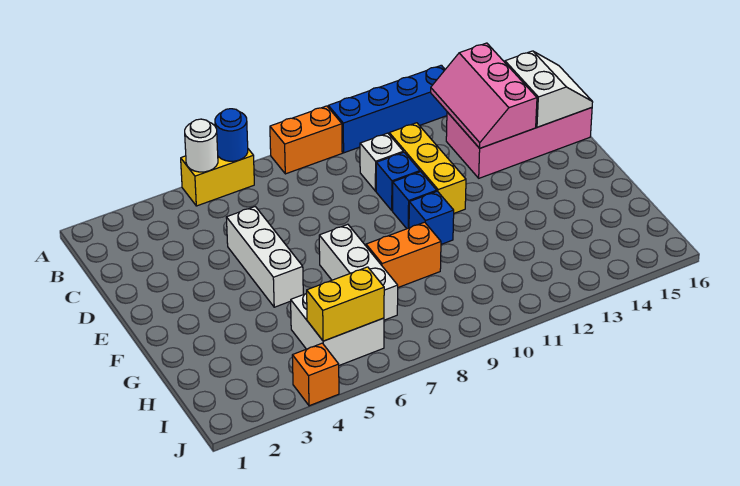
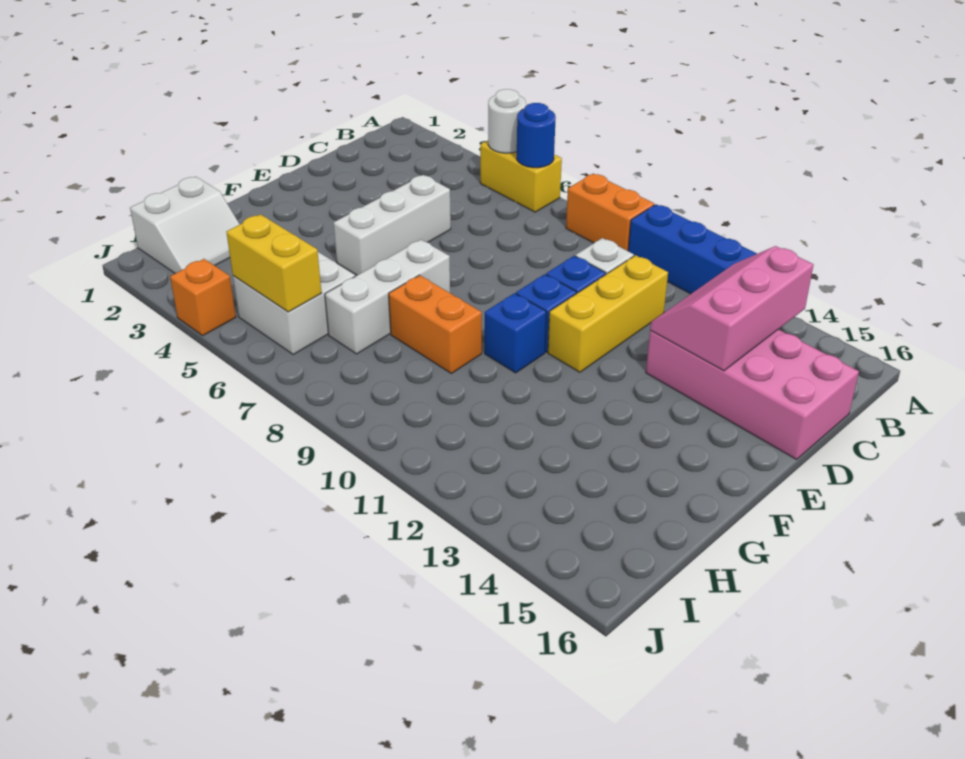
white slope C15:D16 level 2 top 15 -> white slope H1:I2 level 1 top 1

